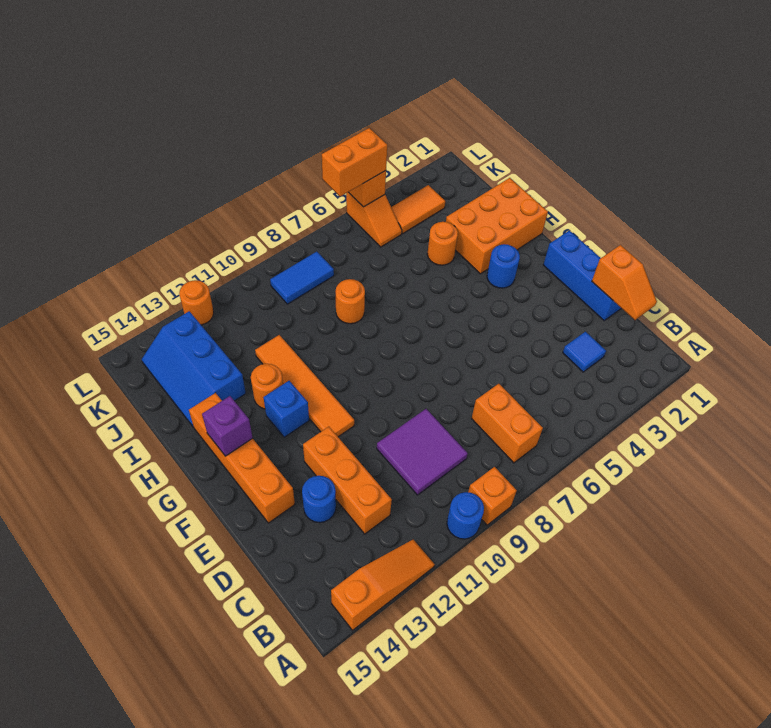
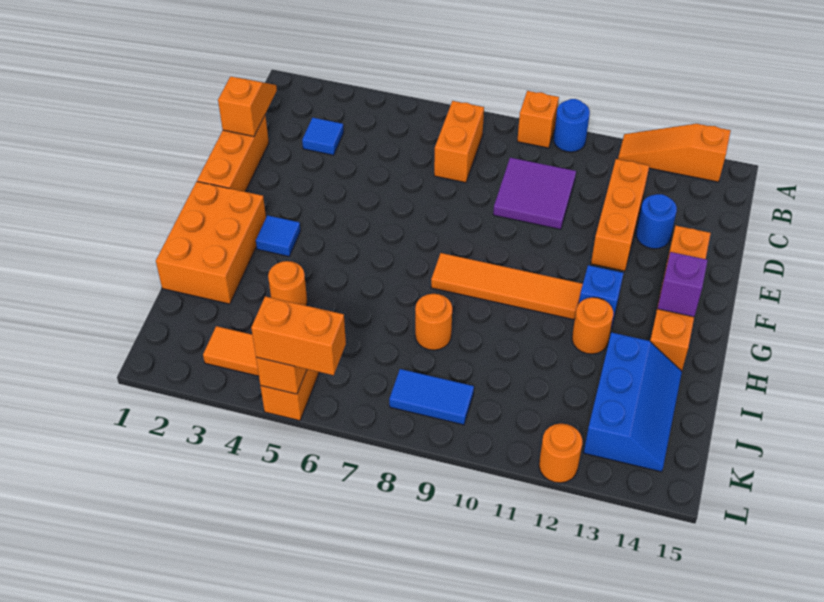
blue brick D1:F1 level 1 -> orange brick D1:F1 level 1
orange tile F11:I11 level 1 -> orange tile G8:G11 level 1
blue round brick G3 level 1 -> blue tile G3 level 1
orange brick H1:I3 level 1 -> orange brick G1:I2 level 1

